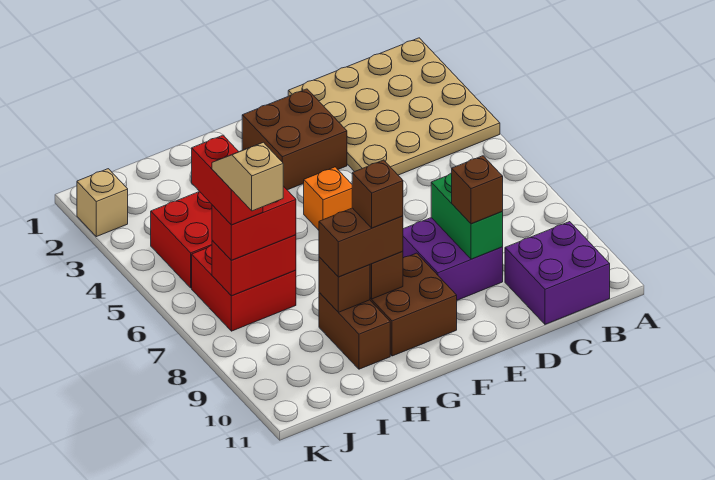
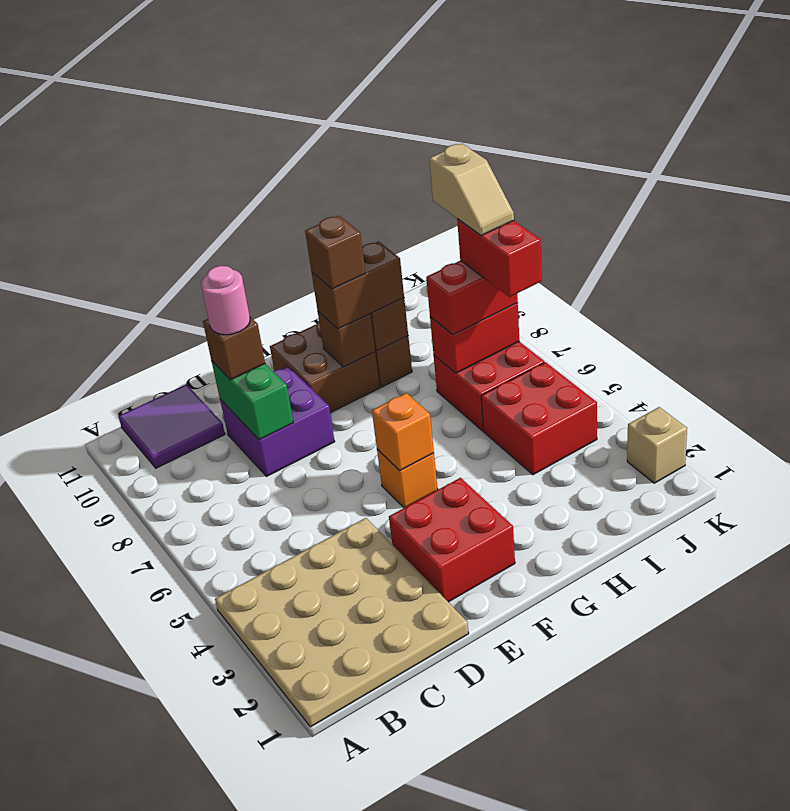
purple brick B10:C11 level 1 -> purple tile B10:C11 level 1
none -> pink round brick D9 level 4
brown brick E2:F3 level 1 -> red brick E2:F3 level 1
none -> orange brick F5 level 2

